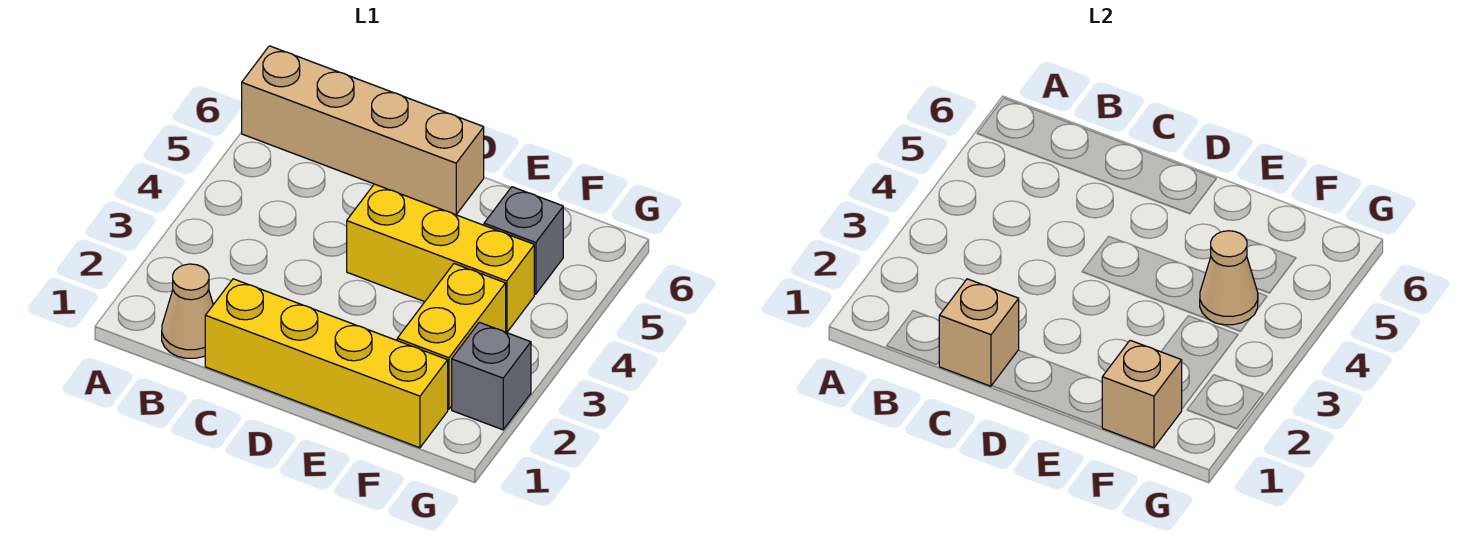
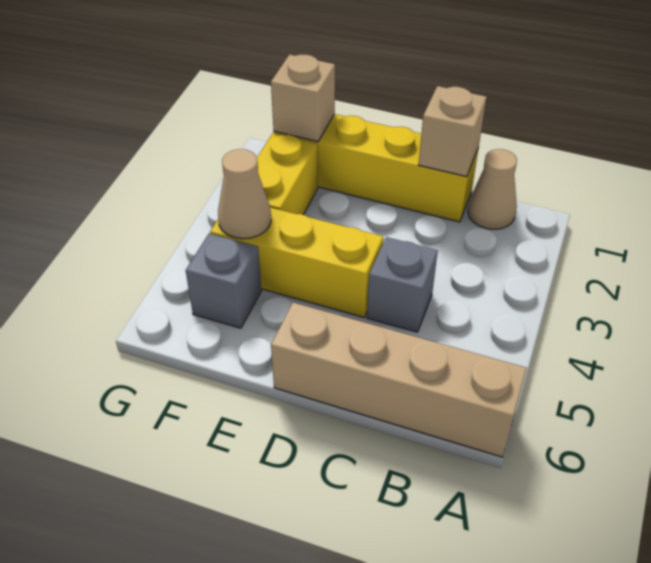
grey brick G2 level 1 -> grey brick C4 level 1

